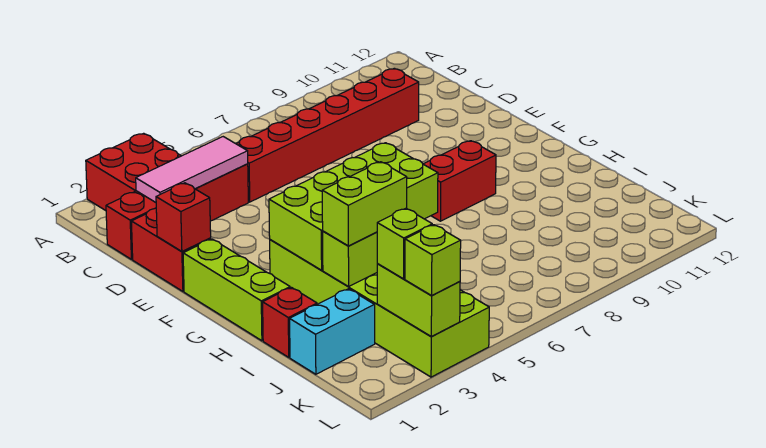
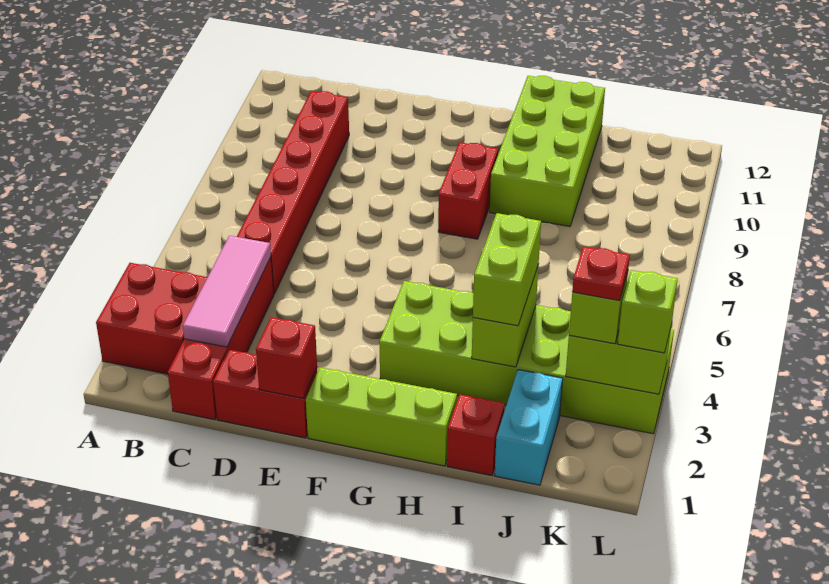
lime brick G3:H6 level 2 -> lime brick H9:I12 level 1
none -> red plate K3 level 4

